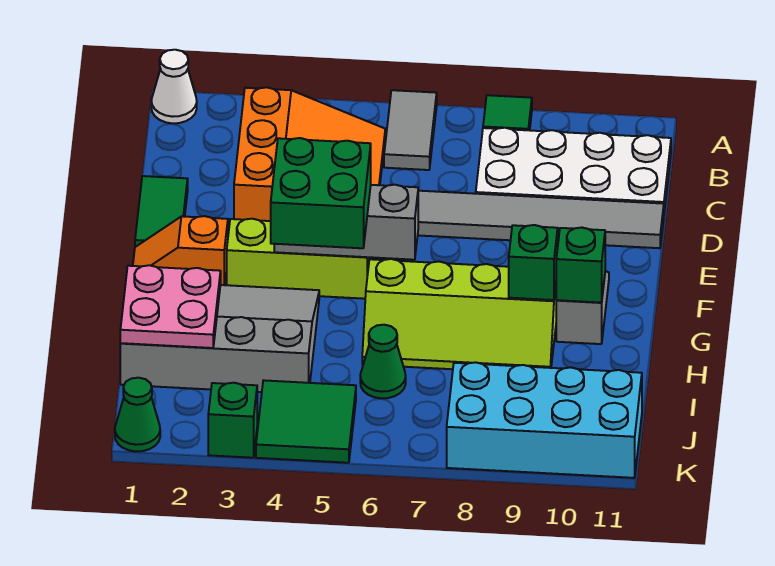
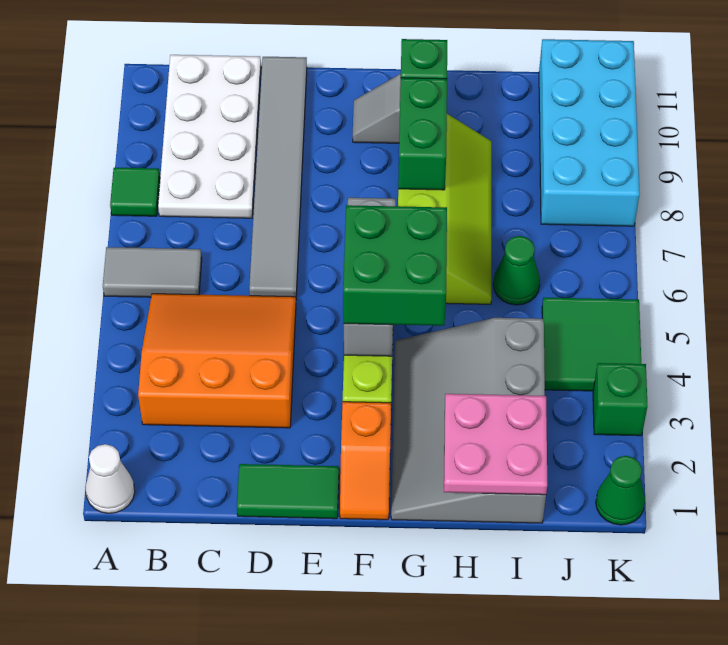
green brick G9 level 2 -> green brick G8:G9 level 2

